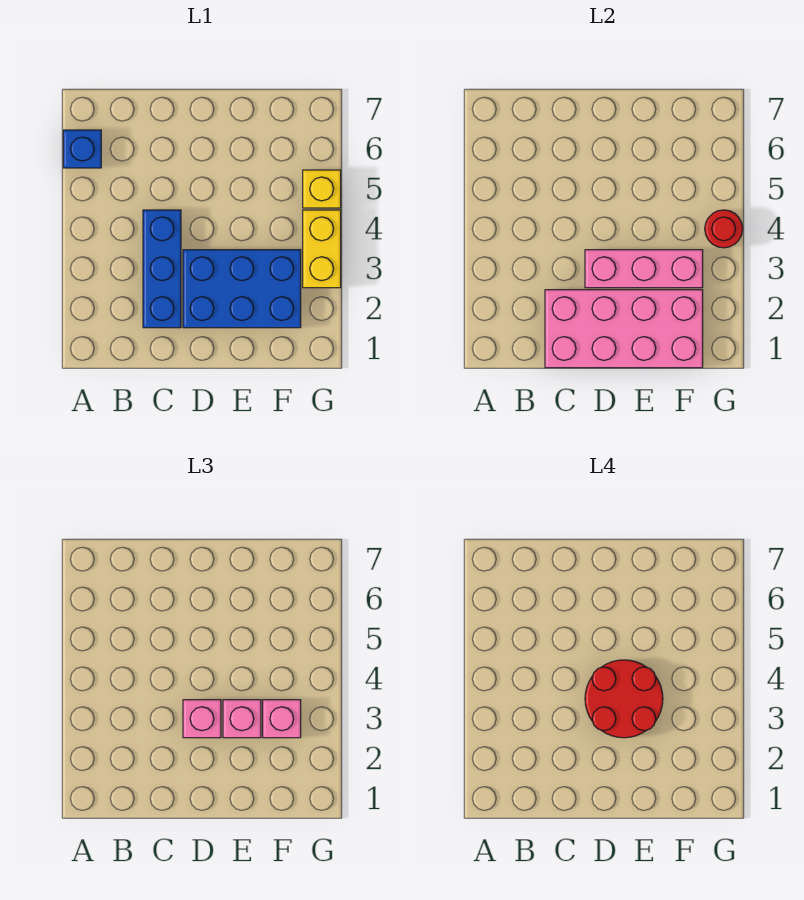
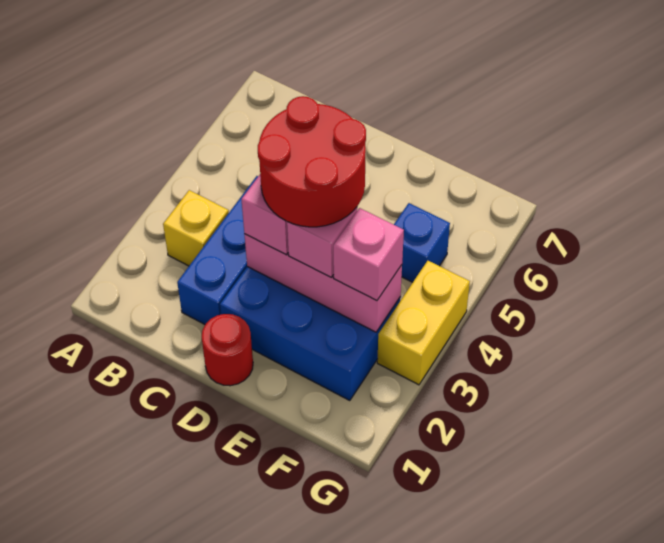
blue brick A6 level 1 -> blue brick F5 level 1
pink brick C1:F2 level 2 -> none
red round brick G4 level 2 -> red round brick D1 level 1
yellow brick G5 level 1 -> yellow brick B3 level 1

